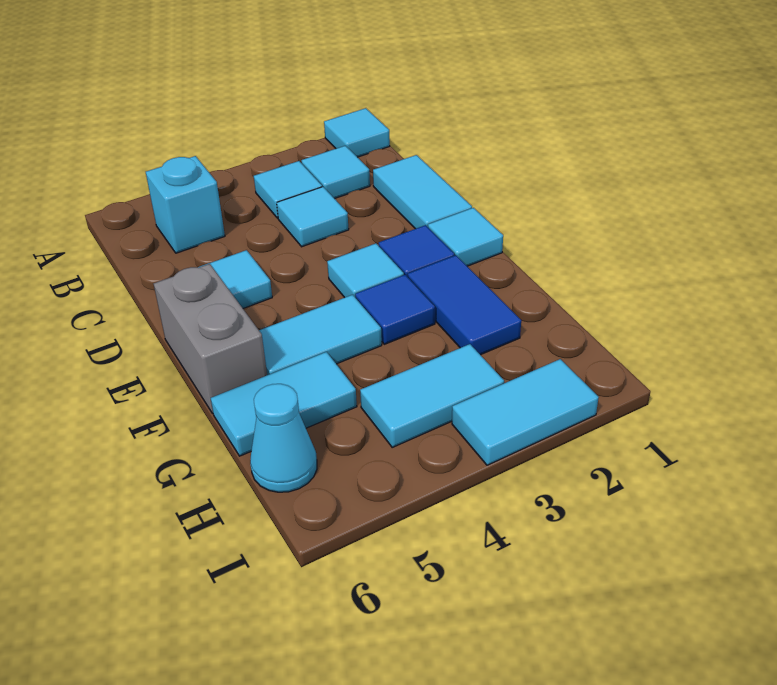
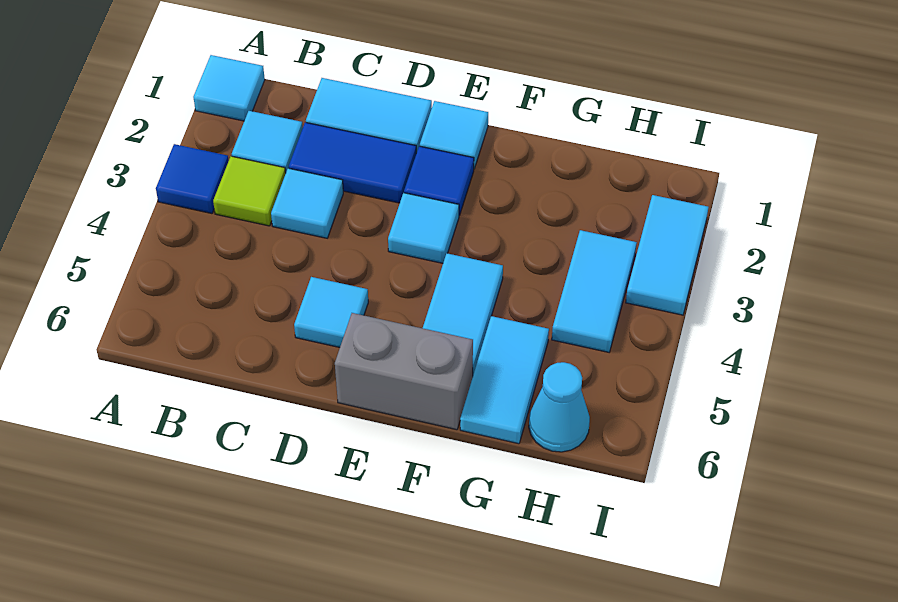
cyan tile B3 level 1 -> lime tile B3 level 1
cyan brick B5 level 1 -> none
blue tile F2:G2 level 1 -> blue tile C2:D2 level 1
blue tile F3 level 1 -> blue tile A3 level 1

